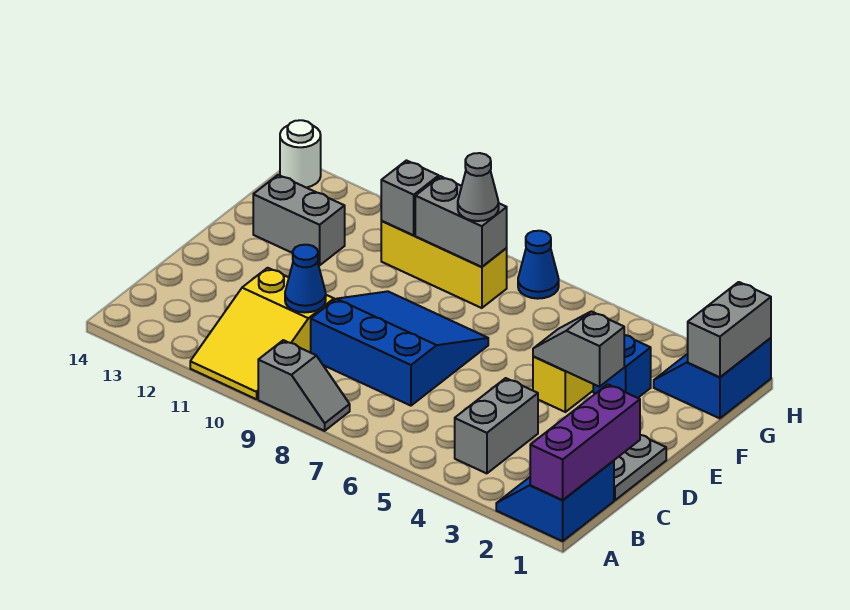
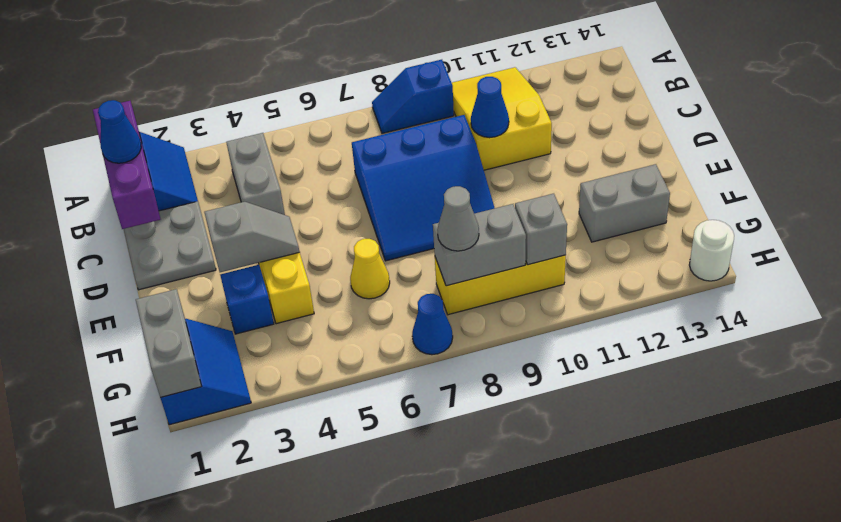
grey slope A8:A9 level 1 top 9 -> blue slope A8:A9 level 1 top 9
none -> blue cone B1 level 3
none -> yellow cone F6 level 1

